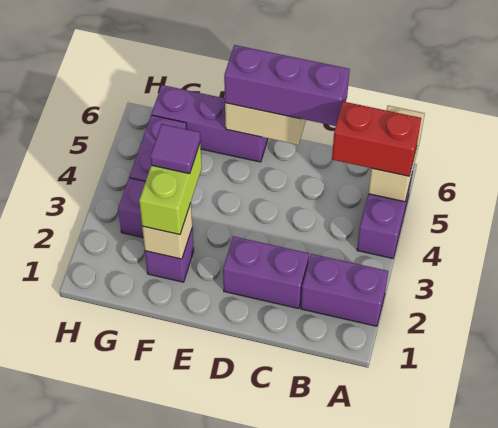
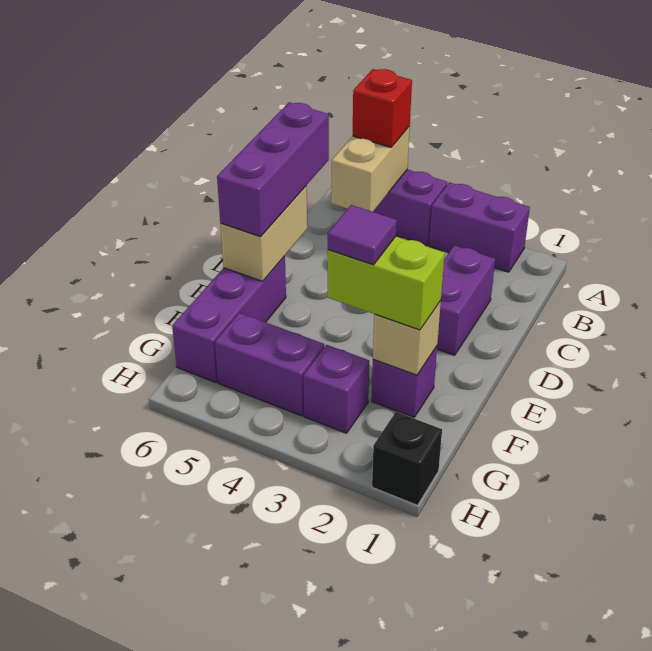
purple brick A2:B2 level 1 -> purple brick A2:A3 level 1
tan brick A5:A6 level 2 -> tan brick A5:B5 level 2
red brick A5:B5 level 3 -> red brick A5 level 3
none -> black brick H1 level 1

